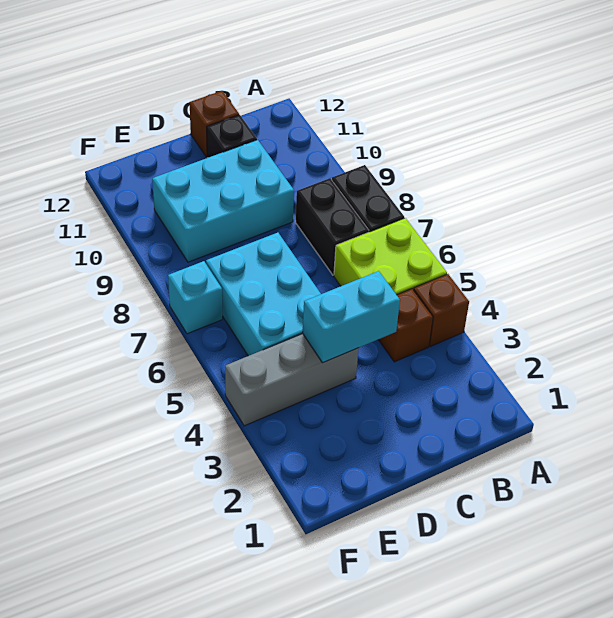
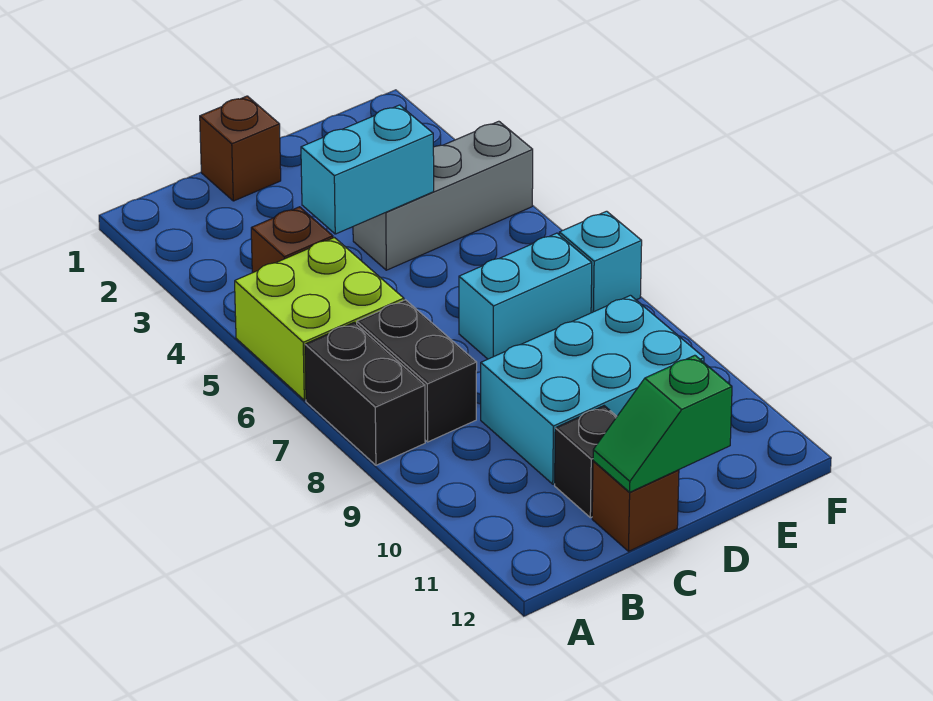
brown brick A4 level 1 -> brown brick C1 level 1
none -> green slope C12:D12 level 2 top D
cyan brick D5:E7 level 1 -> cyan brick D7:E7 level 1

